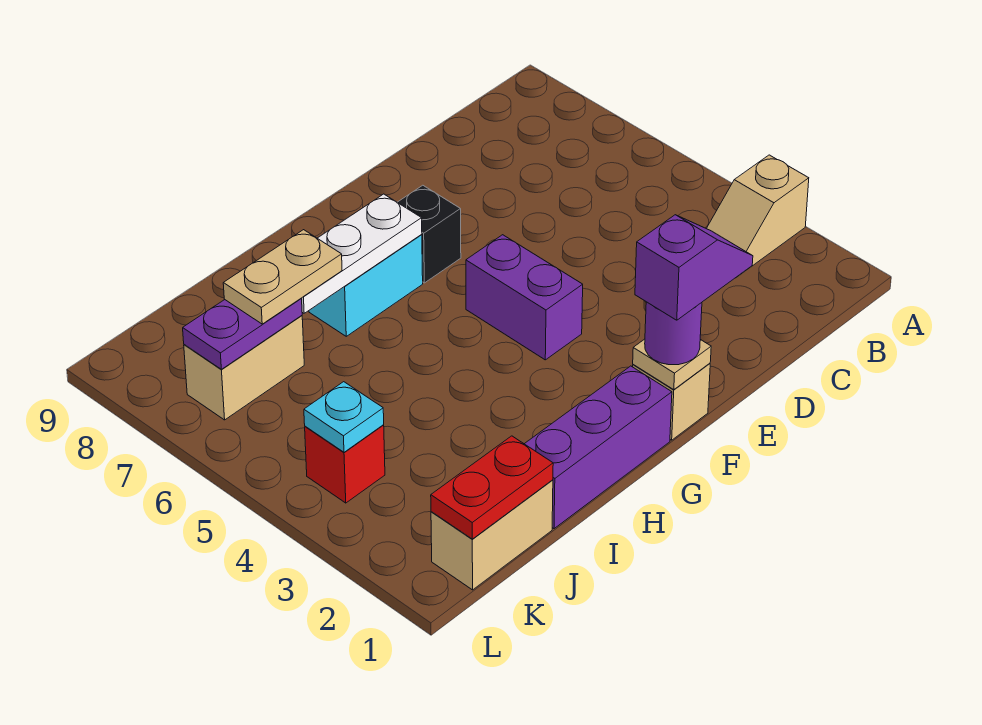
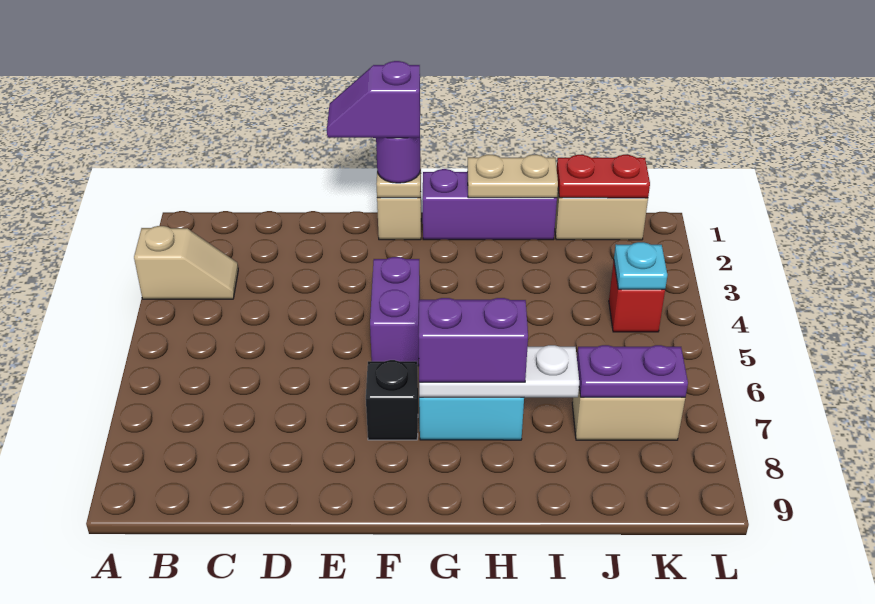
none -> purple brick G7:H7 level 3
tan plate I7:J7 level 3 -> tan plate H1:I1 level 2

